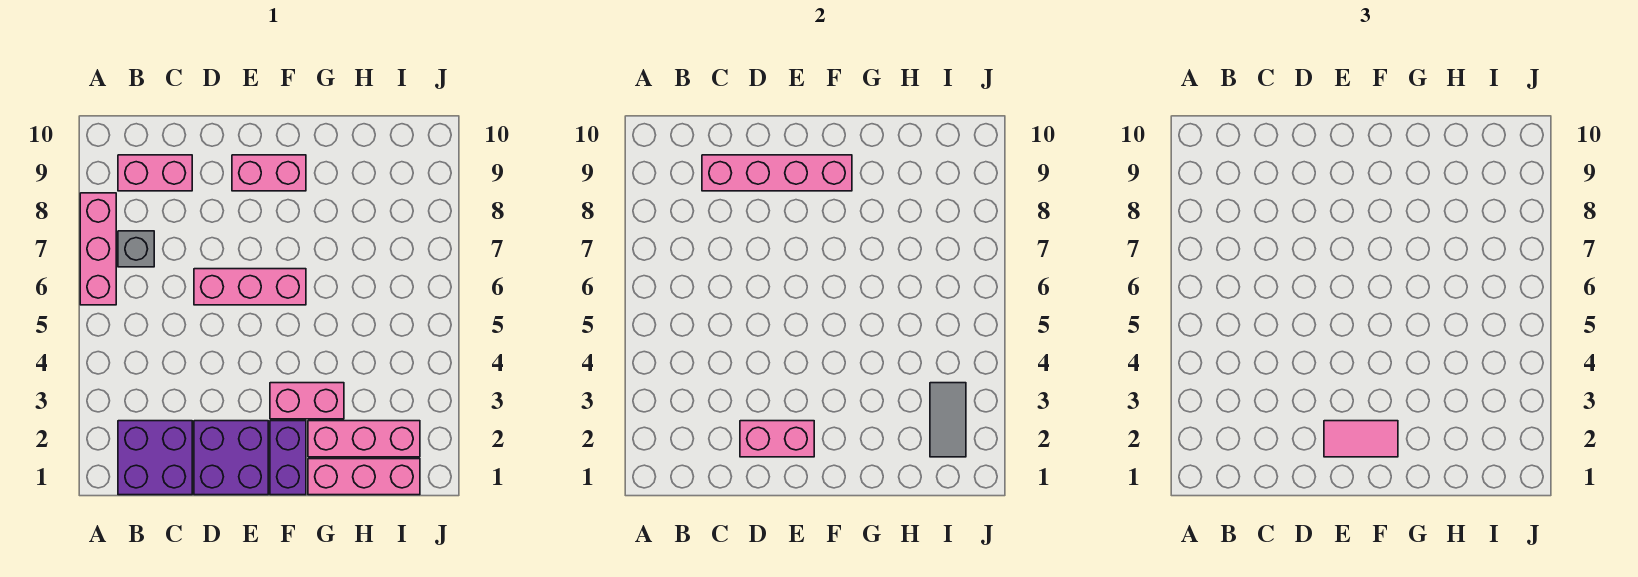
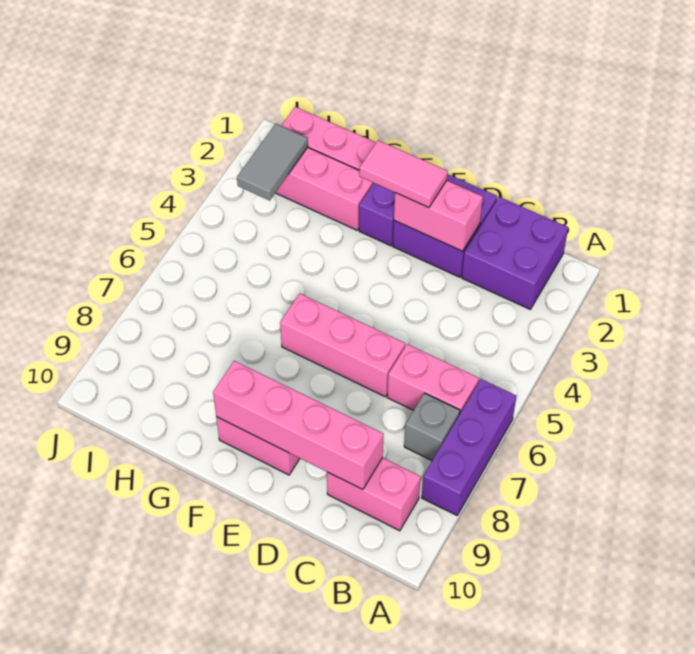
pink brick A6:A8 level 1 -> purple brick A6:A8 level 1
pink brick F3:G3 level 1 -> pink brick B6:C6 level 1

